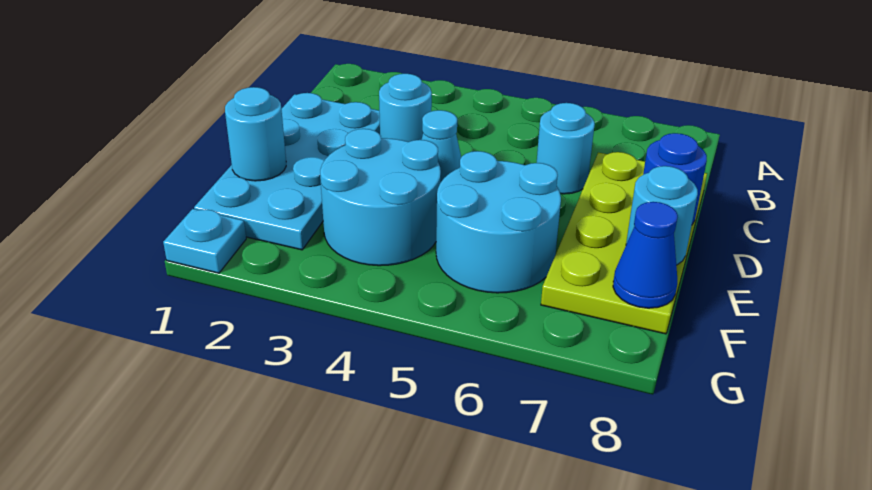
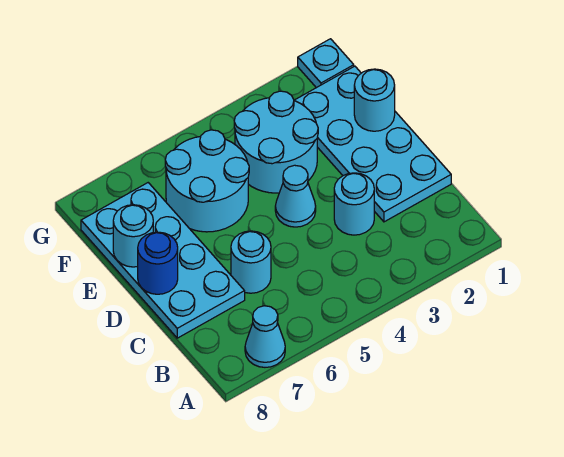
none -> cyan cone A7 level 1
lime plate C7:F8 level 1 -> cyan plate C7:F8 level 1
blue cone F8 level 2 -> none

